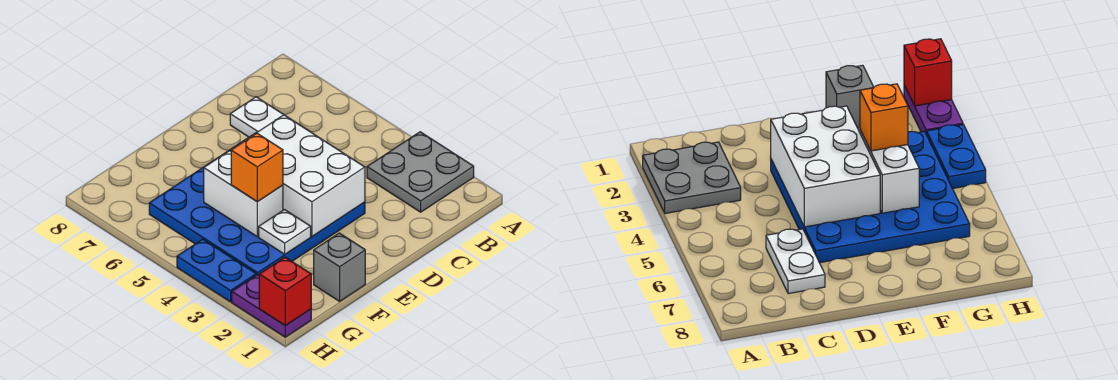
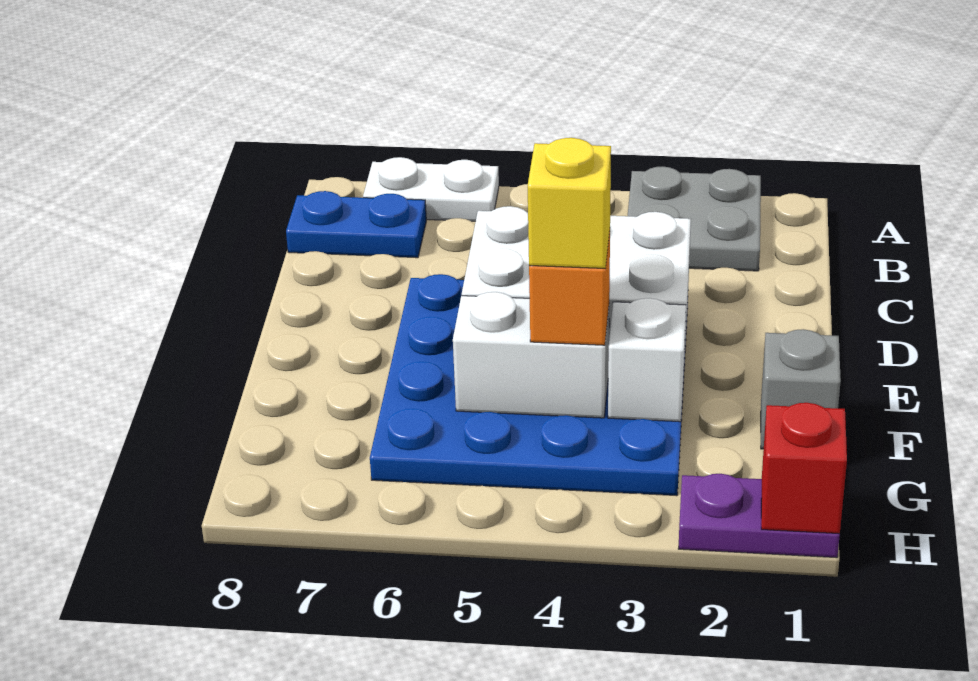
white plate C6:C7 level 1 -> white plate A6:A7 level 1
white plate F3 level 2 -> white brick F3 level 2
none -> yellow brick F4 level 4
blue plate H3:H4 level 1 -> blue plate B7:B8 level 1

